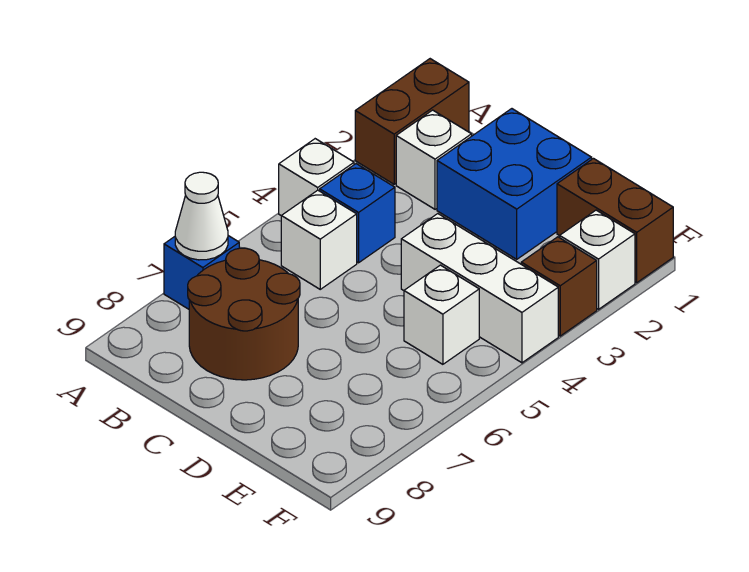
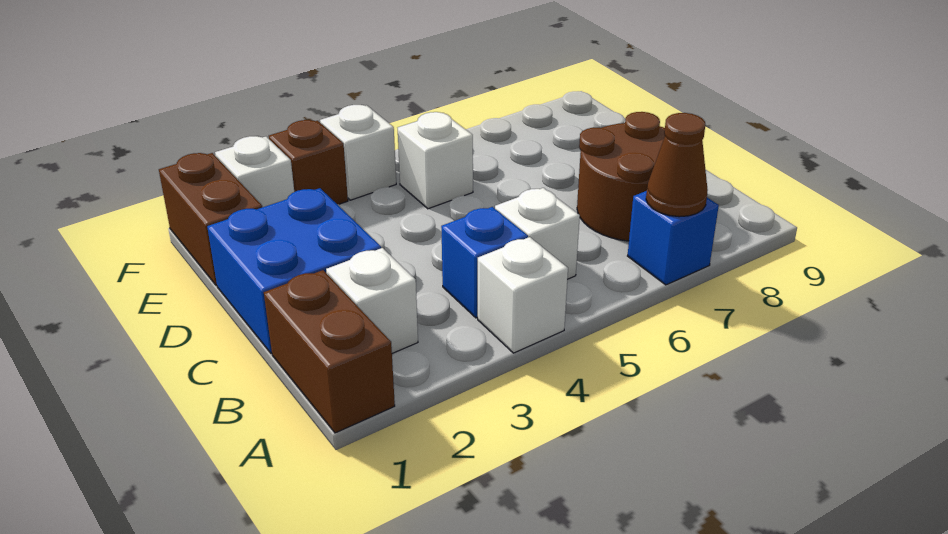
brown brick A1:A2 level 1 -> brown brick A1:B1 level 1
white cone A7 level 2 -> brown cone A7 level 2
white brick D4:F4 level 1 -> white brick F4 level 1

